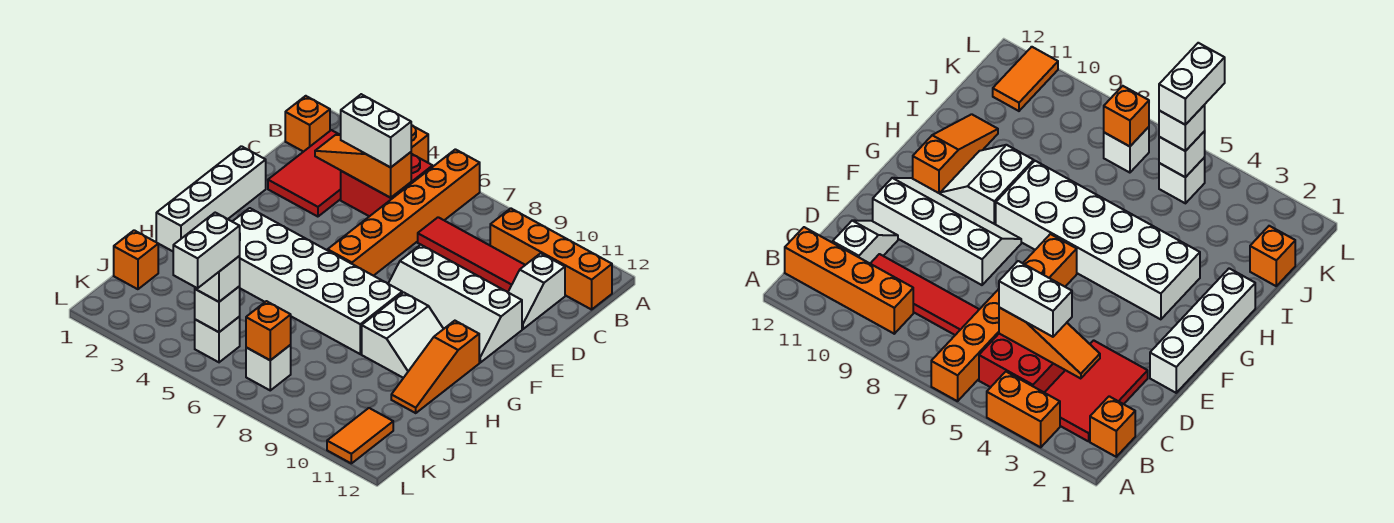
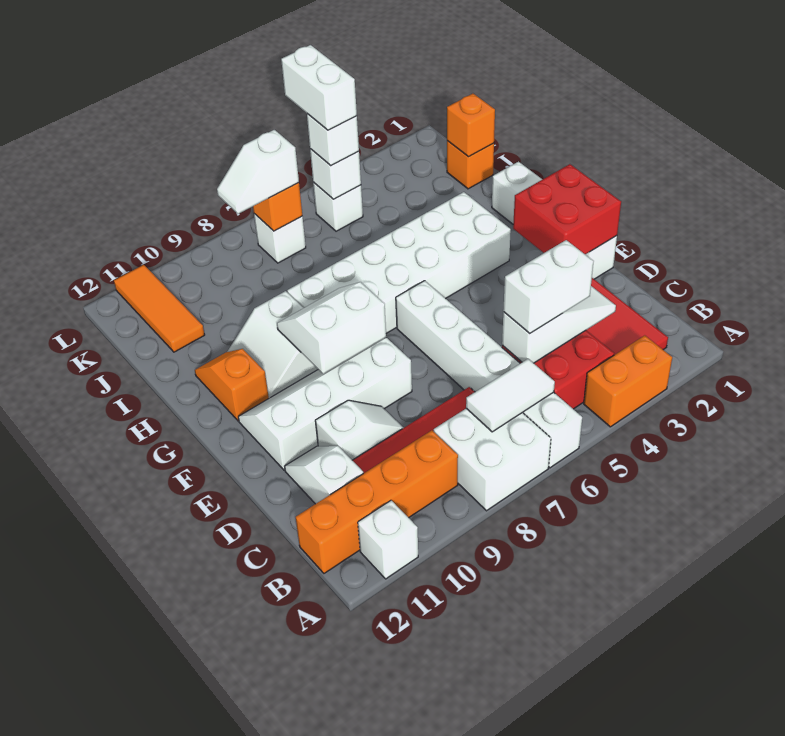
orange brick A6:F6 level 1 -> white brick A6:F6 level 1
none -> white brick A7:B8 level 1
none -> white brick A11 level 1
orange brick B1 level 1 -> orange brick J1 level 2
none -> white tile B6:B7 level 2
orange slope C3:C5 level 2 top 5 -> white slope C3:C5 level 2 top 5
none -> white slope D9:D10 level 1 top 10
none -> red brick E1:F2 level 2
none -> white slope F8:G9 level 2 top F
orange slope G11:I11 level 1 top G -> orange slope G11:H11 level 1 top G
none -> white slope K7:K8 level 3 top 7
orange tile K11:L11 level 1 -> orange tile J11:L11 level 1

